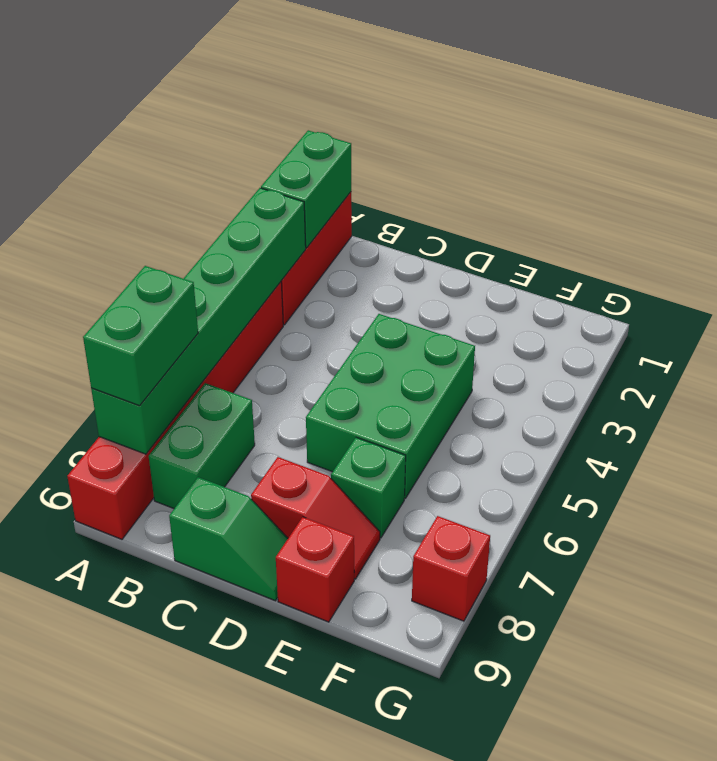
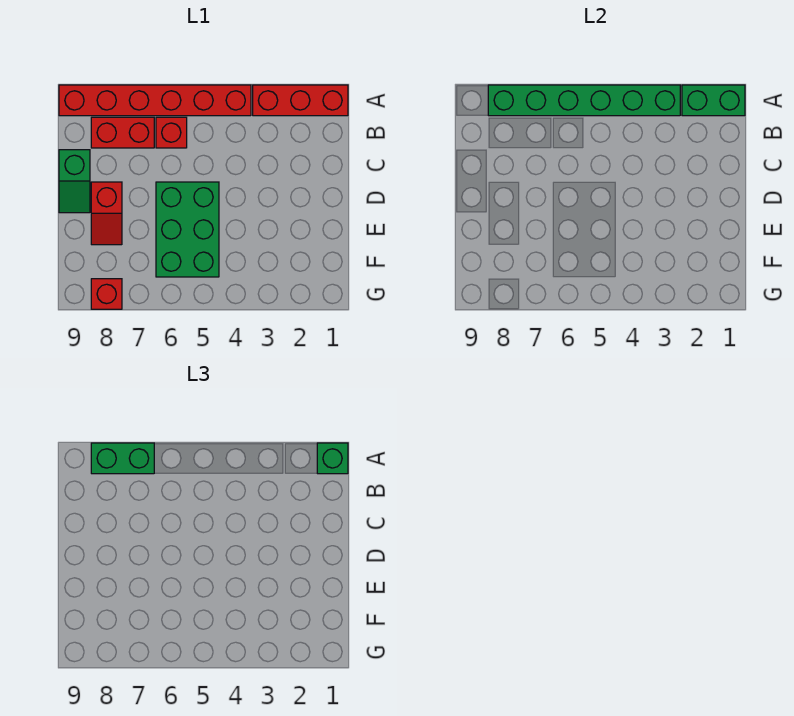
green brick B7:B8 level 1 -> red brick B7:B8 level 1
green brick D4:E6 level 1 -> green brick D5:F6 level 1
green brick E7 level 1 -> green brick A1 level 3
red brick E9 level 1 -> red brick B6 level 1

